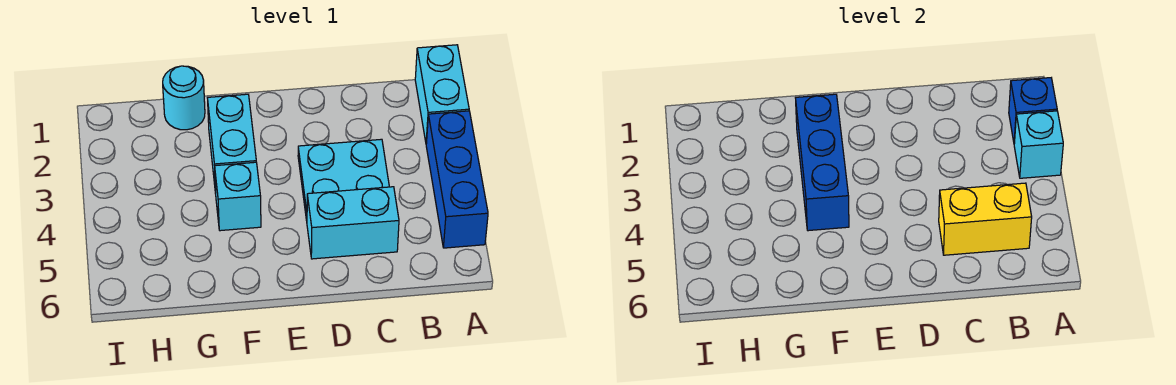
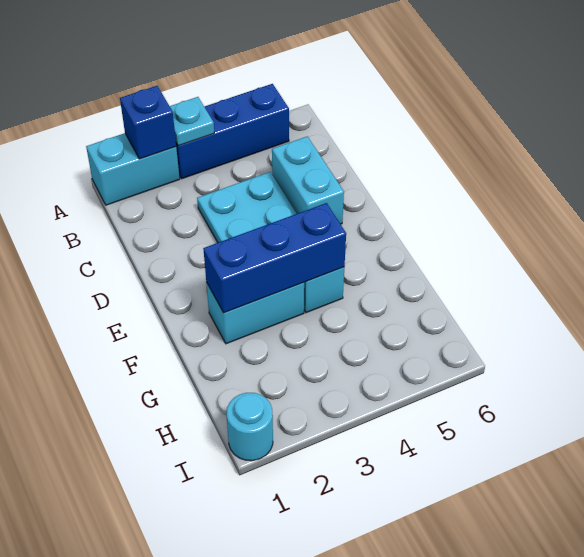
cyan brick A3 level 2 -> cyan plate A3 level 2
yellow brick B5:C5 level 2 -> none
cyan round brick G1 level 1 -> cyan round brick I1 level 1

